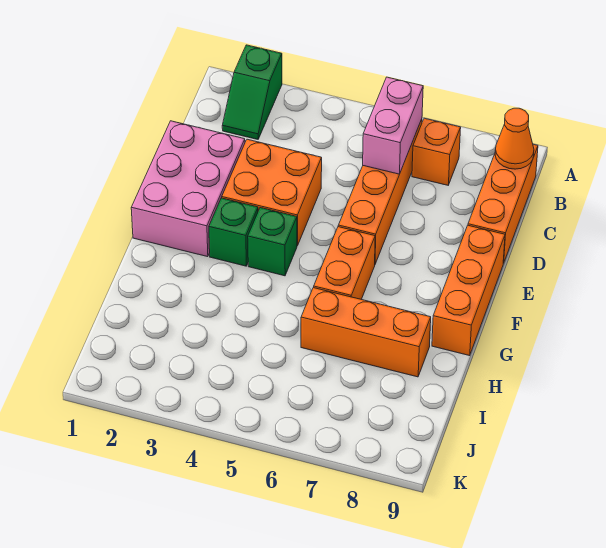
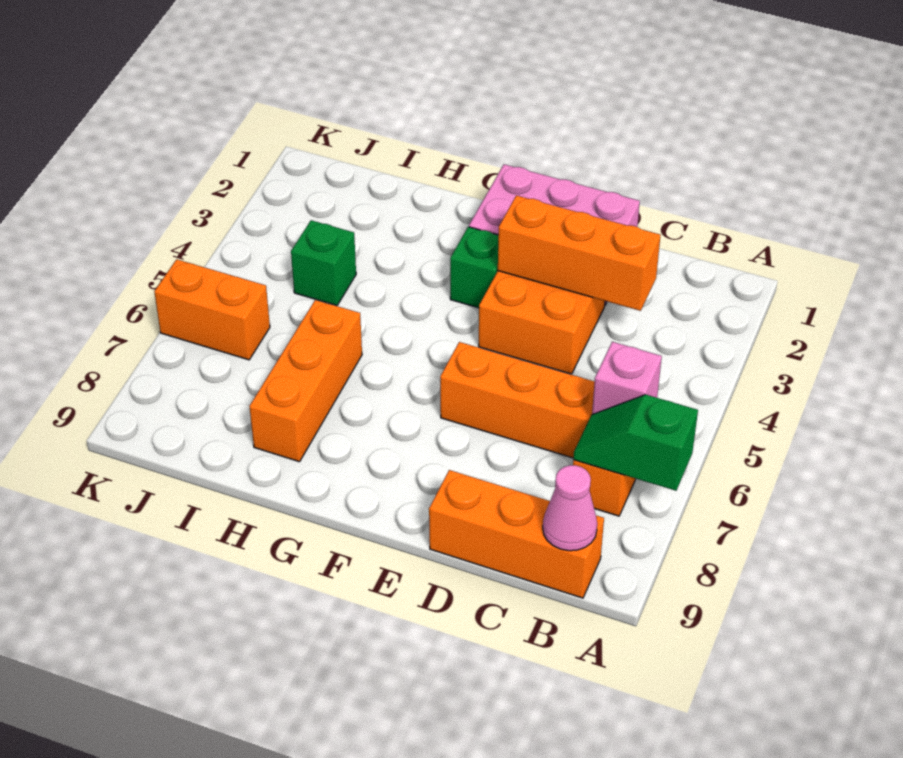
green slope A2:B2 level 1 top A -> green slope A7:B7 level 2 top A
pink brick B6:C6 level 2 -> pink brick B6 level 2
orange cone B9 level 2 -> pink cone B9 level 2
orange brick E9:G9 level 1 -> orange brick C3:E3 level 2
green brick F4 level 1 -> green brick I4 level 1
orange brick F6:G6 level 1 -> orange brick J6:K6 level 1

